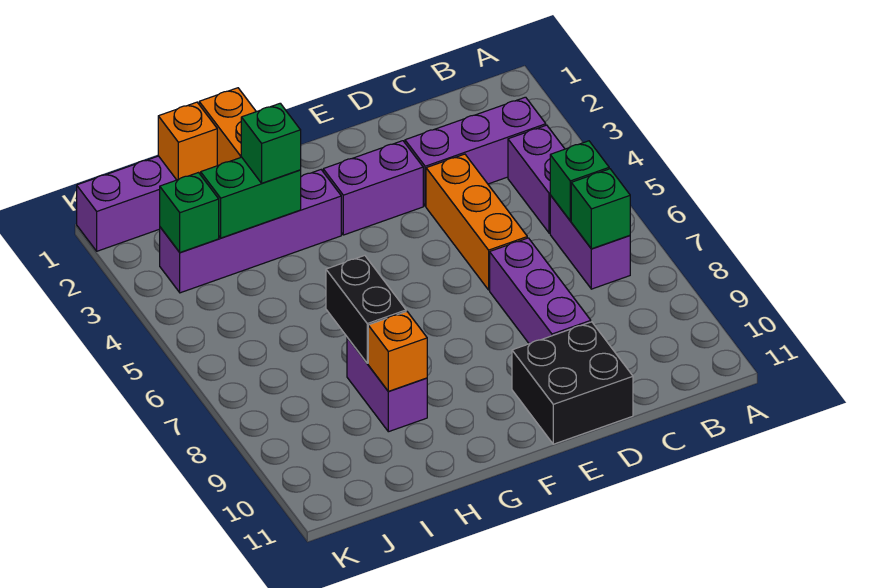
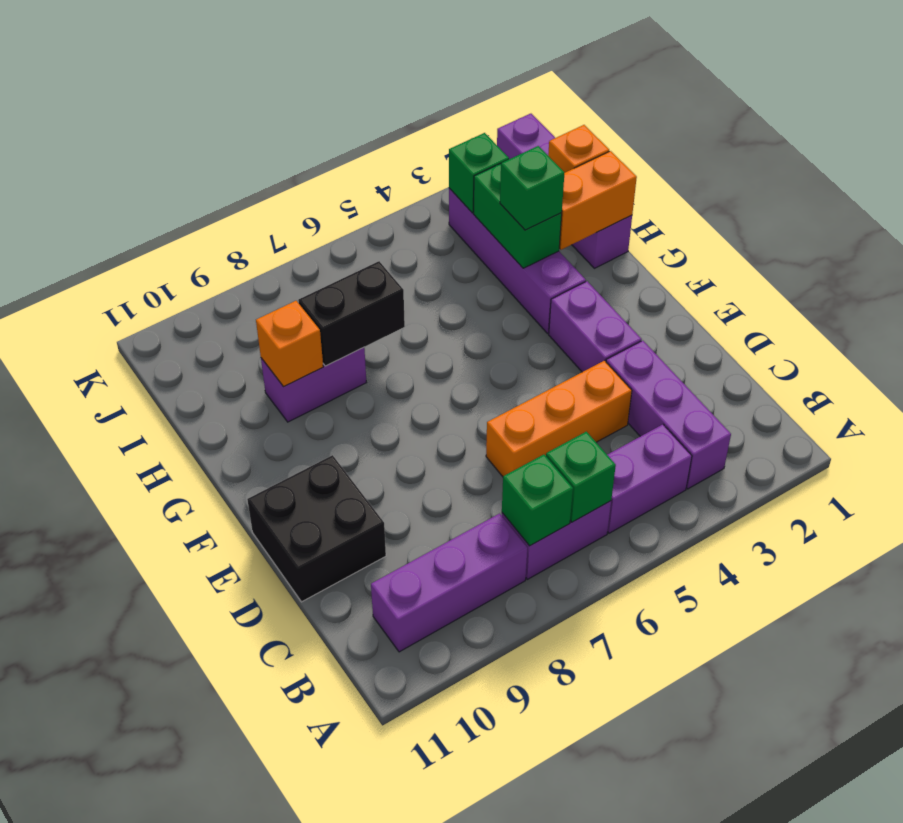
purple brick D7:D9 level 1 -> purple brick B8:B10 level 1

